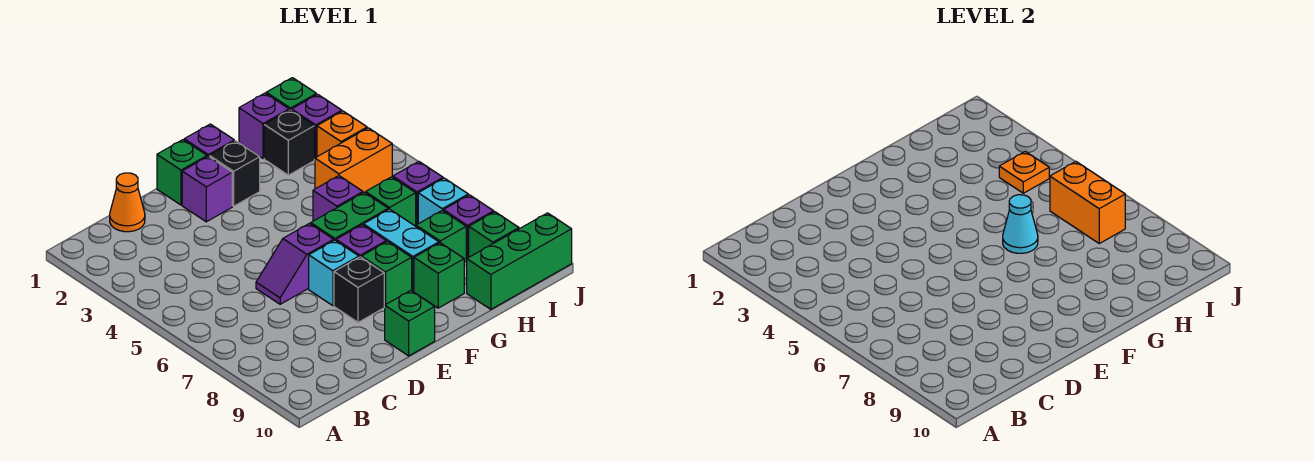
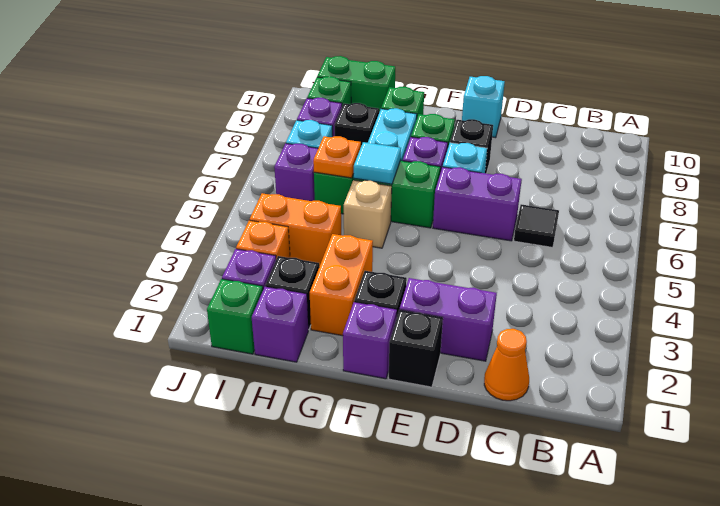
none -> black tile C6 level 1
purple slope D6:E6 level 1 top E -> purple brick D6:E6 level 1
green brick E1 level 1 -> black brick E1 level 1
purple brick E2 level 1 -> purple brick D2:E2 level 1
green brick E10 level 1 -> cyan brick E10 level 1
purple brick G5 level 1 -> tan brick G5 level 1
cyan cone G6 level 2 -> cyan tile G6 level 2
green brick H8 level 1 -> black brick H8 level 1
green brick H10:J10 level 1 -> green brick H10:I10 level 1
orange plate I4 level 2 -> orange plate H6 level 2
orange brick I6:I7 level 2 -> orange brick G2:G3 level 1

